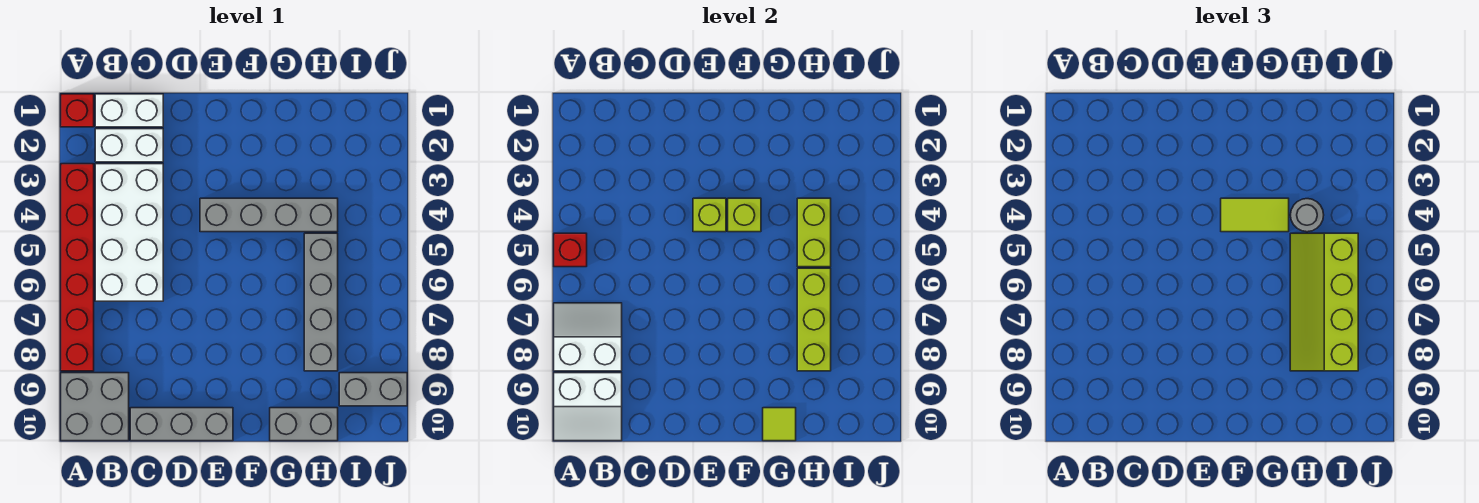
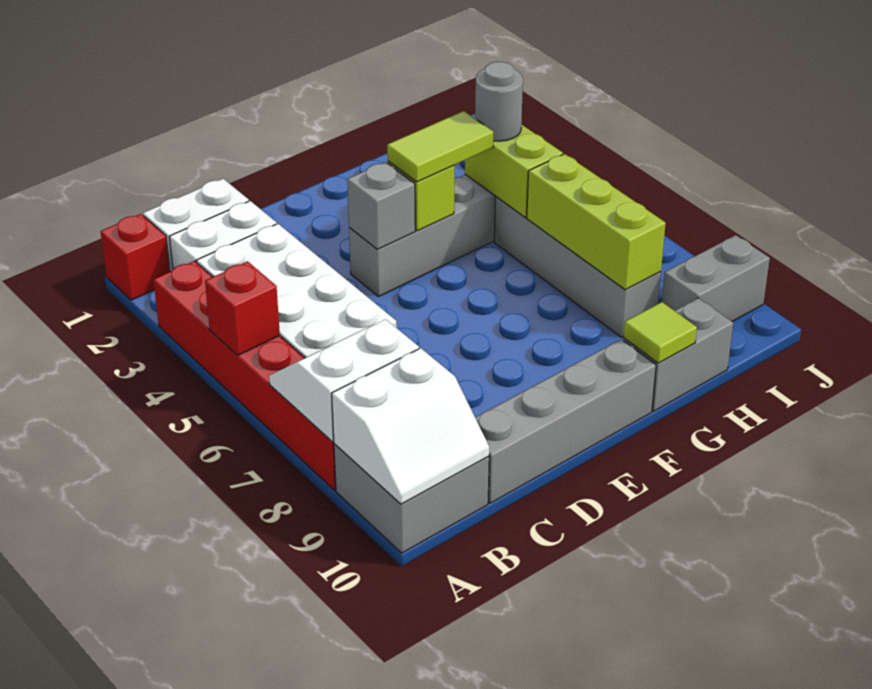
grey brick C10:E10 level 1 -> grey brick C10:F10 level 1
lime brick E4 level 2 -> grey brick E4 level 2
lime slope H5:I8 level 3 top I -> none

